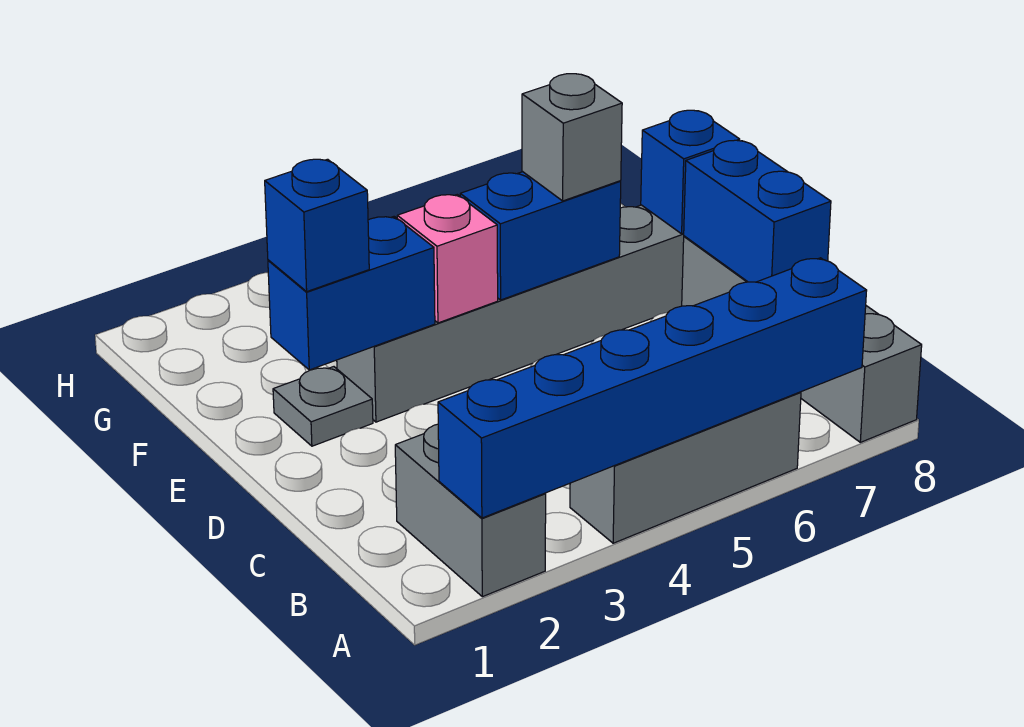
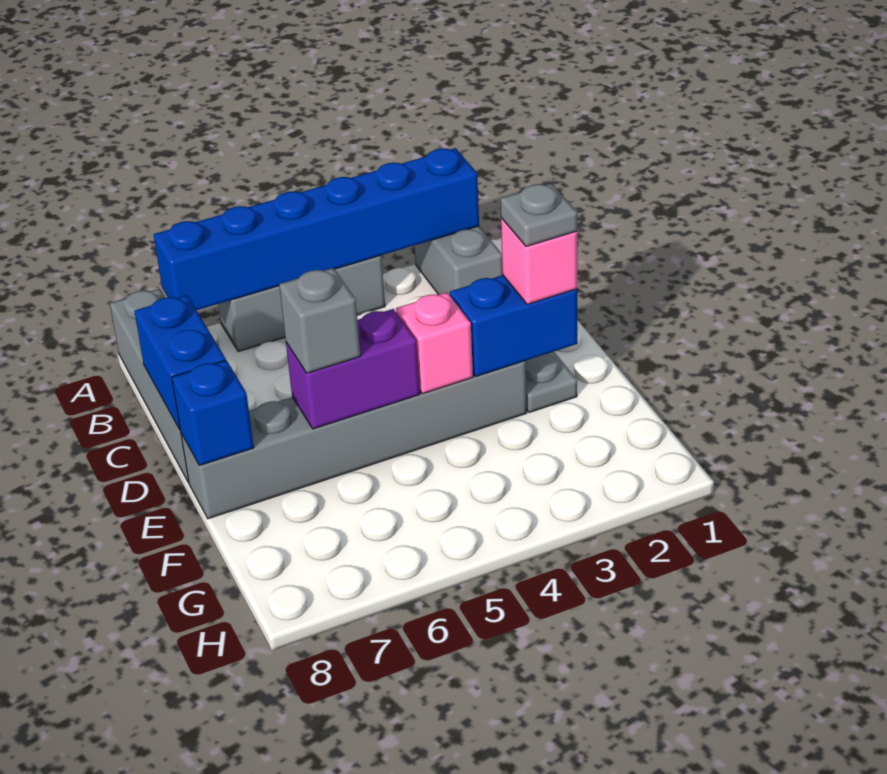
blue brick E2 level 3 -> pink brick E2 level 3
none -> grey plate E2 level 4
blue brick E5:E6 level 2 -> purple brick E5:E6 level 2

